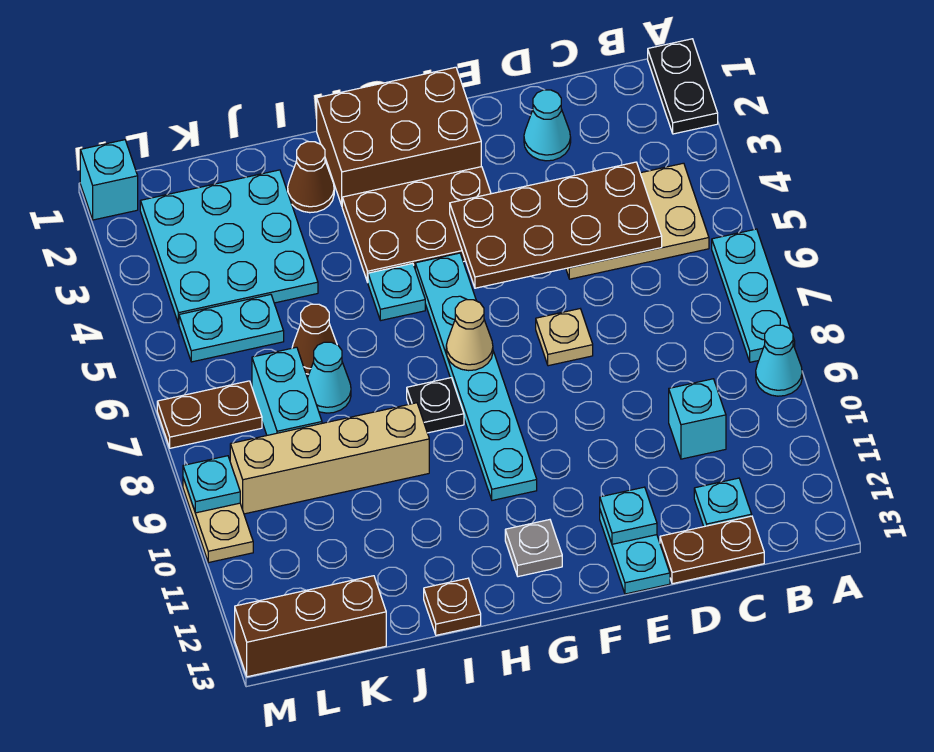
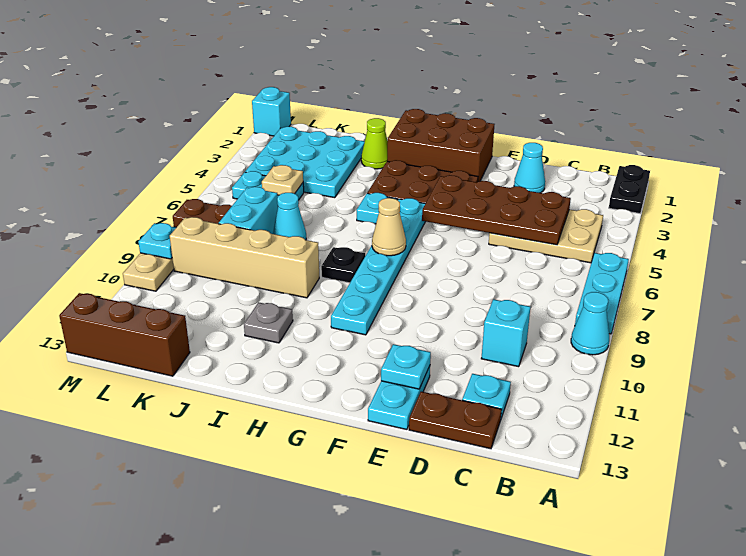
tan plate E7 level 1 -> tan plate K5 level 2
grey plate G12 level 1 -> grey plate I11 level 1
brown cone I2 level 1 -> lime cone I2 level 1
brown plate I13 level 1 -> none
brown cone J6 level 1 -> none

